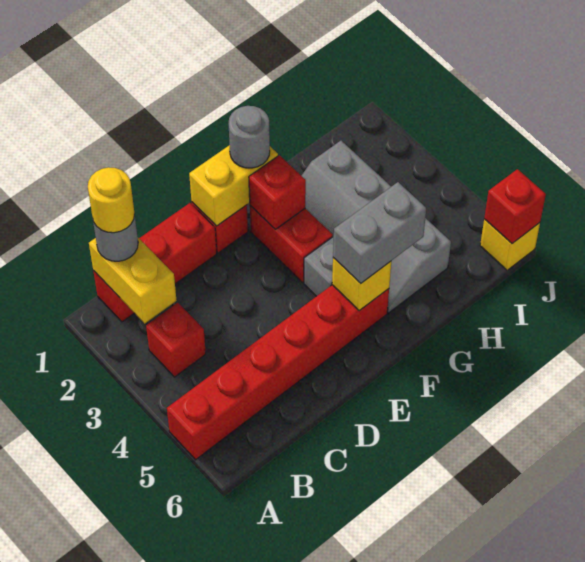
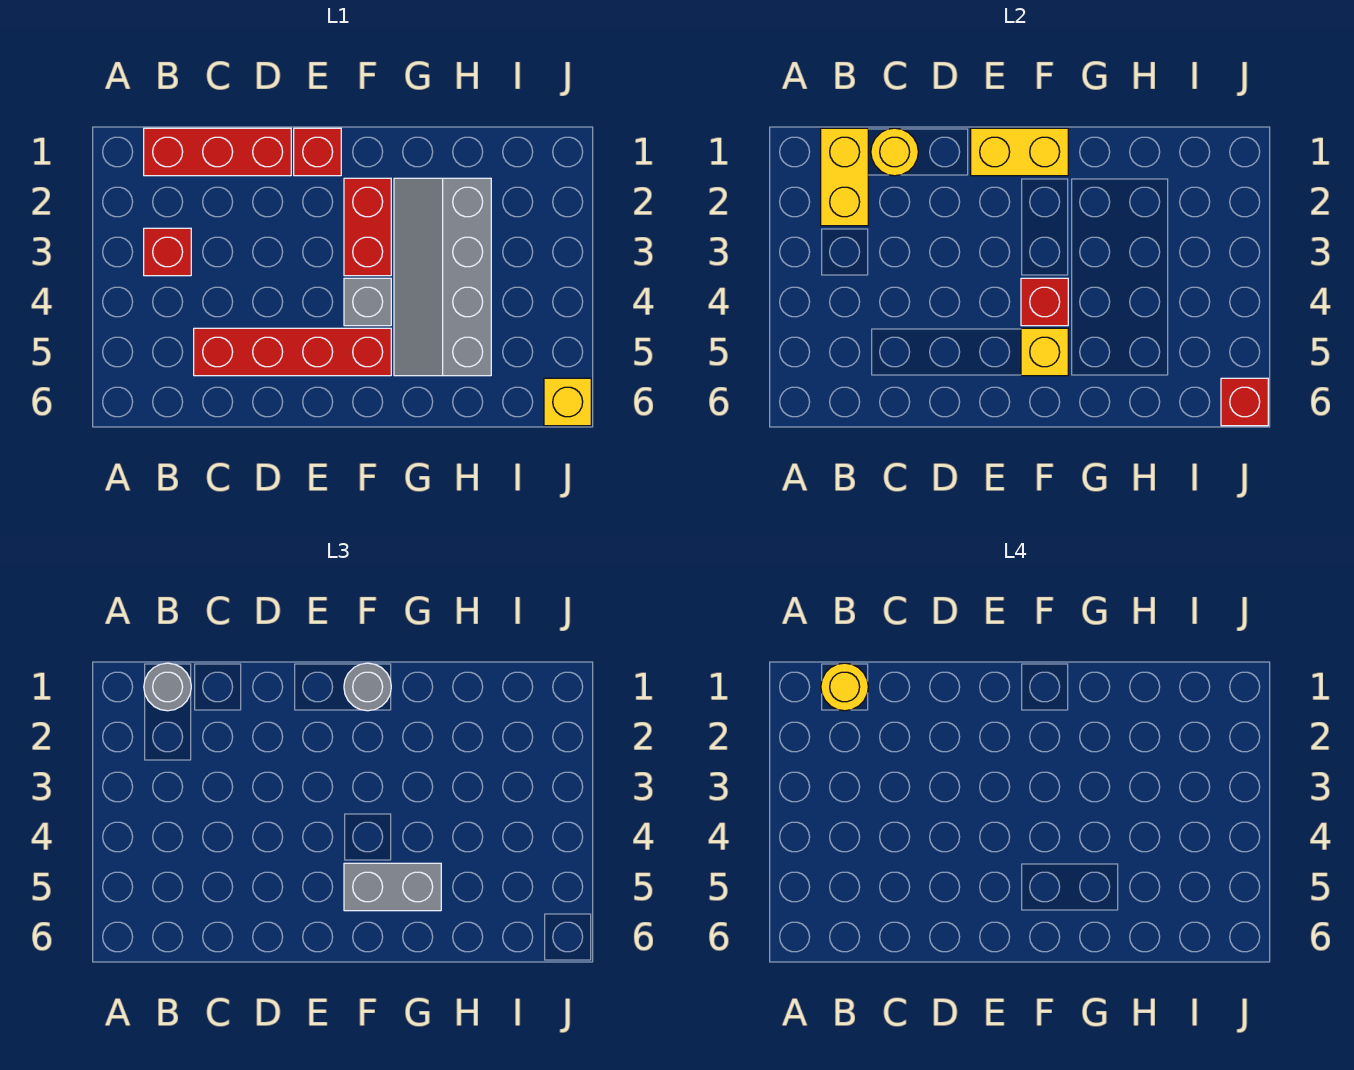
red brick A5:F5 level 1 -> red brick C5:F5 level 1
none -> yellow round brick C1 level 2
red brick F2 level 2 -> red brick F4 level 2

